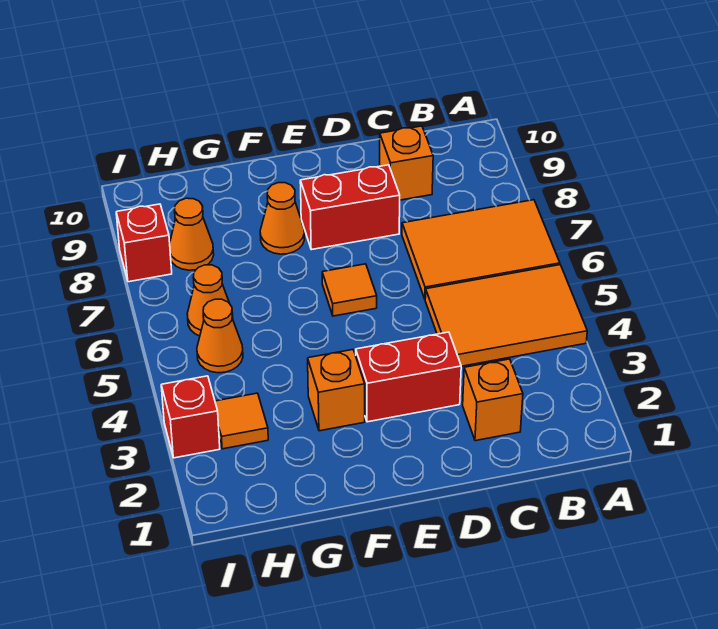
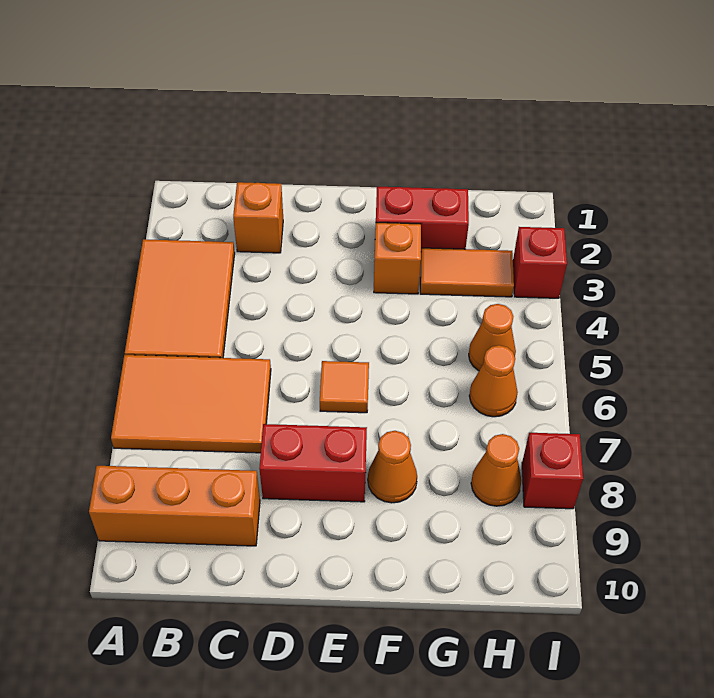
orange tile A4:C5 level 1 -> orange tile A3:B5 level 1
orange brick C9 level 1 -> orange brick A9:C9 level 1
red brick D3:E3 level 1 -> red brick F2:G2 level 1
orange tile H3 level 1 -> orange tile G3:H3 level 1

